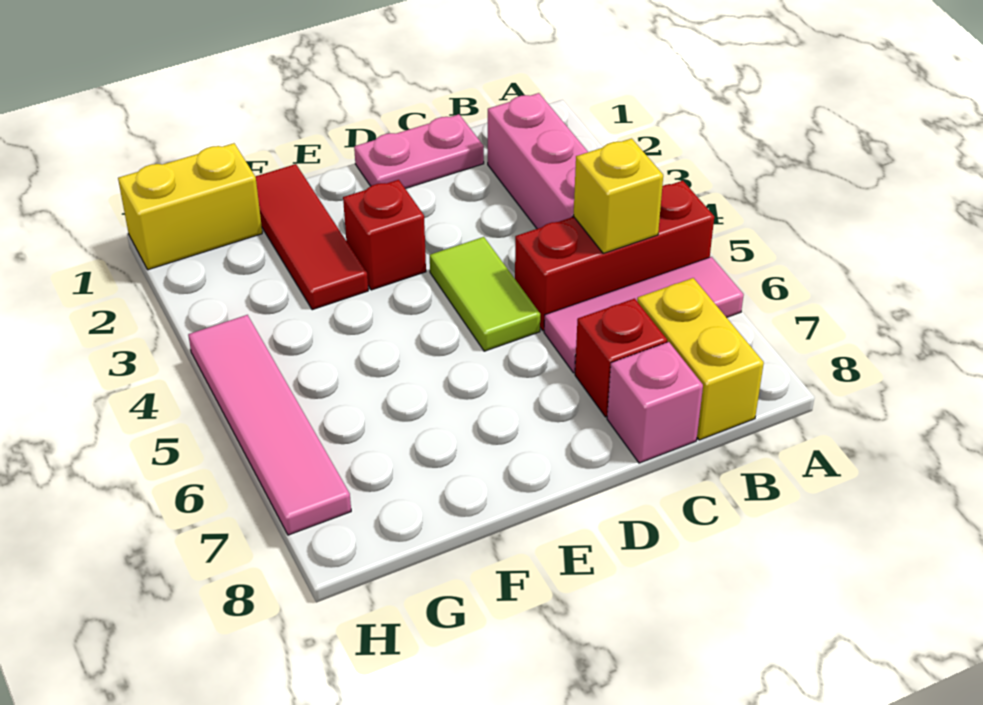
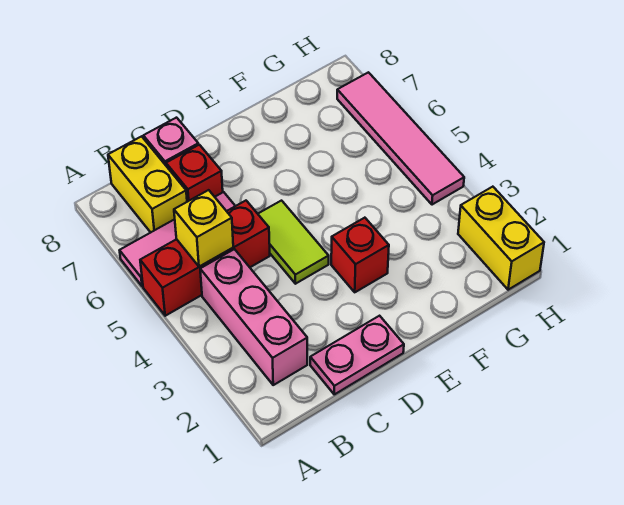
red tile F1:F3 level 1 -> none
yellow brick G1:H1 level 1 -> yellow brick H1:H2 level 1

